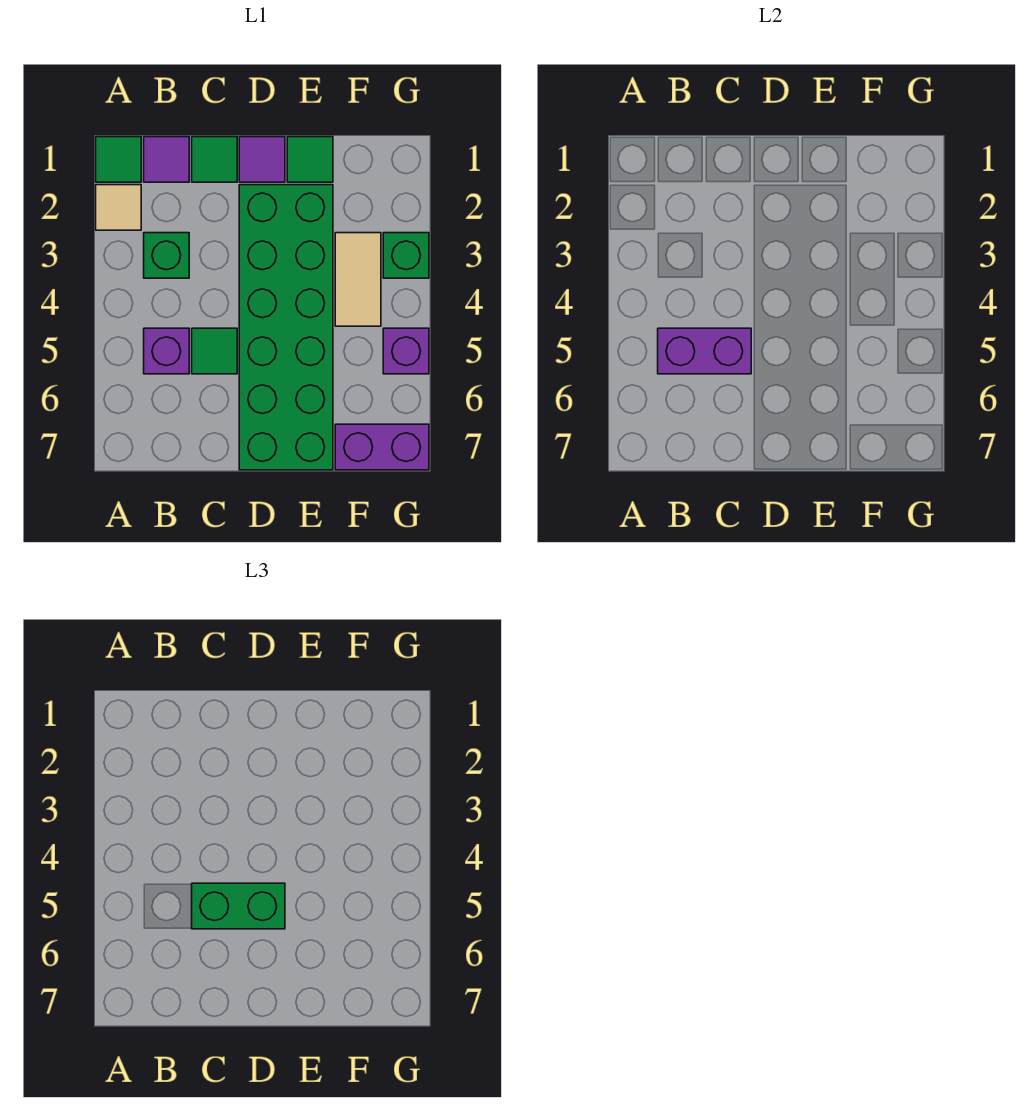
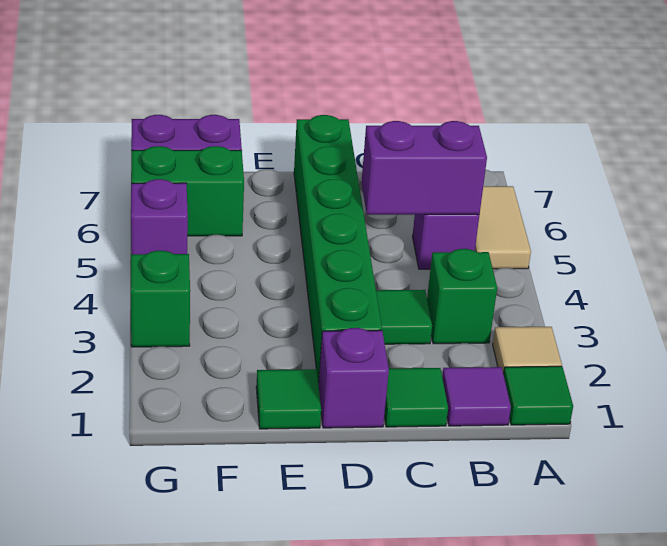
green tile C5 level 1 -> green tile C3 level 1
green brick C5:D5 level 3 -> green brick F6:G6 level 1
purple tile D1 level 1 -> purple brick D1 level 1
green brick D2:E7 level 1 -> green brick D2:D7 level 1
tan tile F3:F4 level 1 -> tan tile A5:A6 level 1

